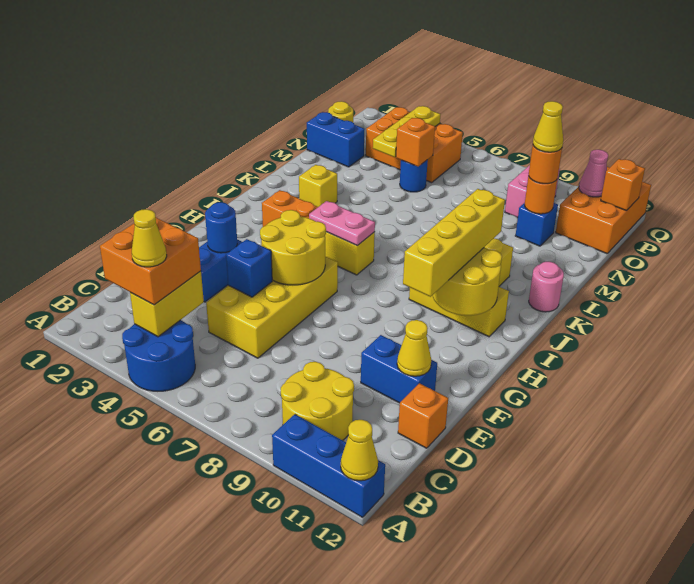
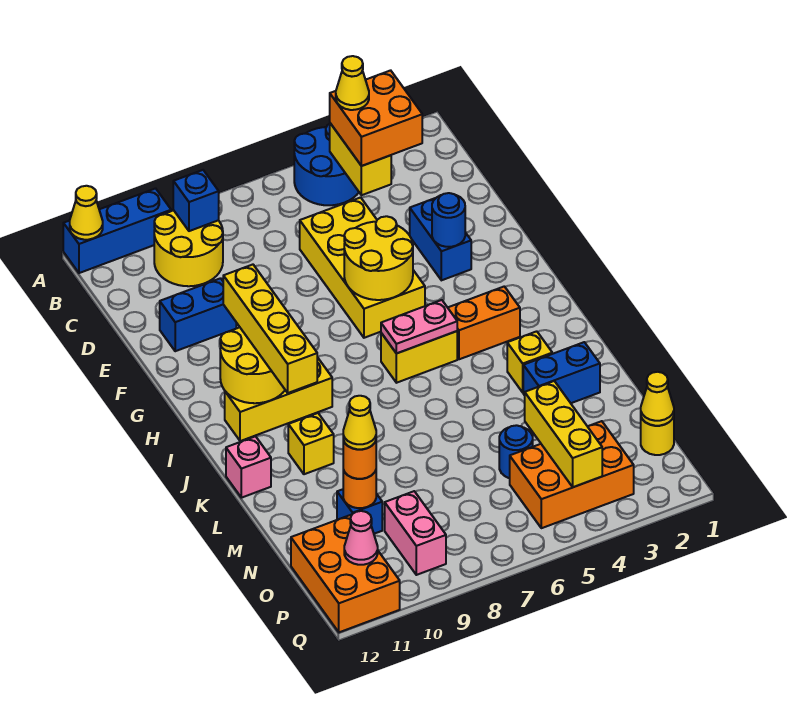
orange brick D12 level 1 -> none
blue brick E5 level 2 -> blue brick B9 level 2
yellow cone E11 level 2 -> yellow cone O1 level 2
pink round brick K12 level 1 -> pink brick K12 level 1
blue brick N1:N2 level 1 -> blue brick L2:L3 level 1
yellow plate N4:P4 level 2 -> yellow brick N4:P4 level 2
orange brick N5 level 2 -> none
orange brick P12 level 2 -> none

